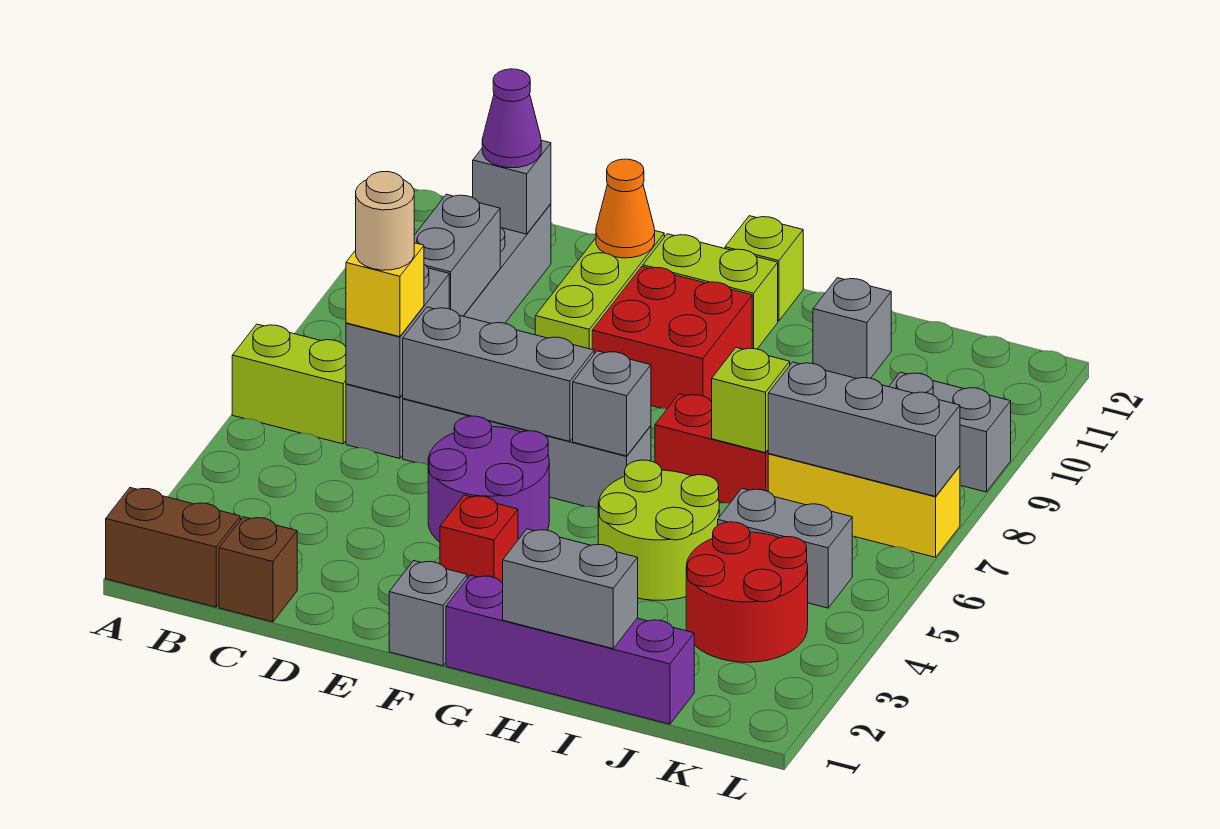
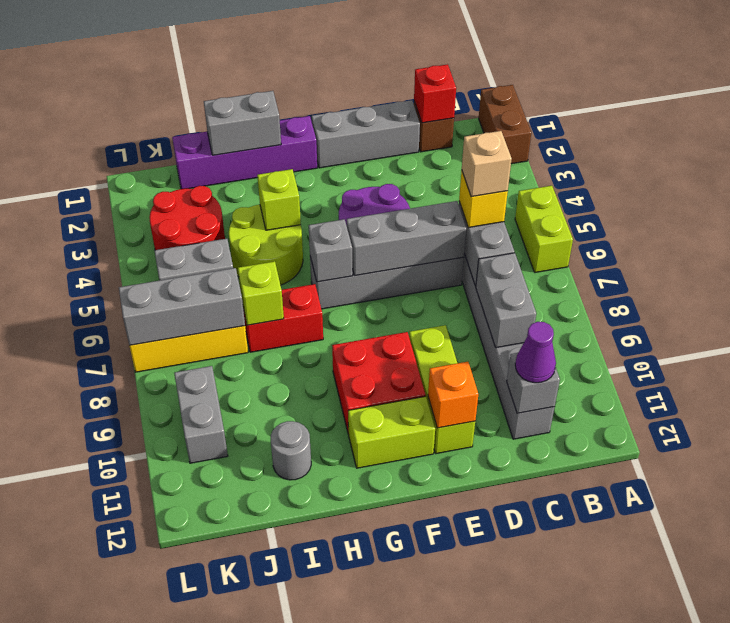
brown brick A1:B1 level 1 -> brown brick A1:A2 level 1
lime brick A6:B6 level 1 -> lime brick A5:A6 level 1
tan round brick C6 level 4 -> tan brick C6 level 4
orange cone E11 level 2 -> orange brick E11 level 2
grey brick F1 level 1 -> grey brick D1:F1 level 1
red brick F3 level 1 -> red brick C1 level 2
lime brick G12 level 1 -> lime brick H4 level 2
grey brick I11 level 1 -> grey round brick I11 level 1
grey brick K9:L9 level 1 -> grey brick K9:K10 level 1

